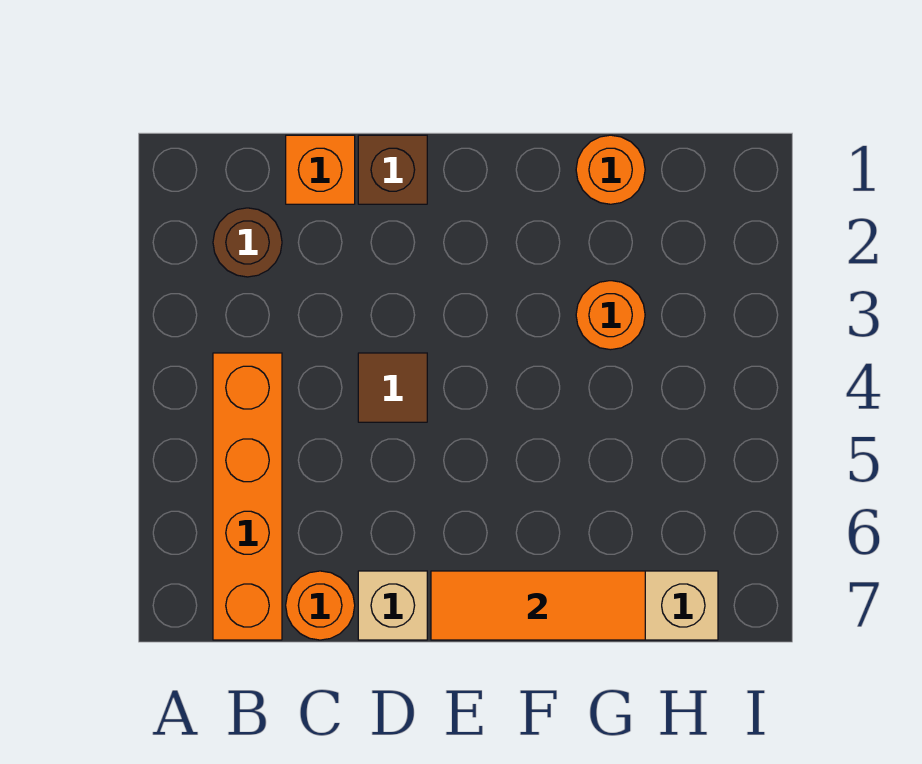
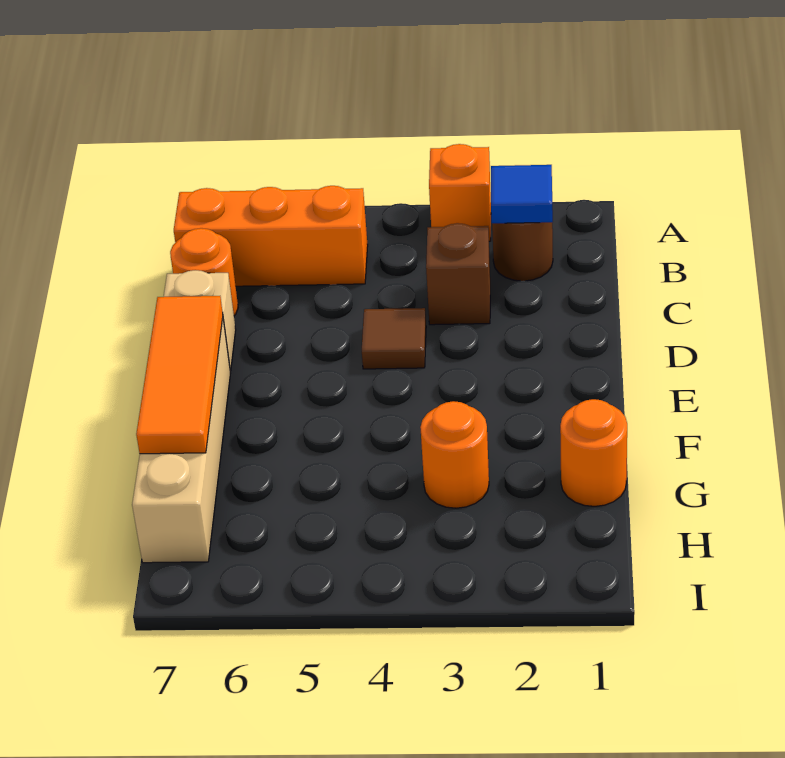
none -> blue tile B2 level 2
orange brick B4:B7 level 1 -> orange brick B5:B7 level 1
orange brick C1 level 1 -> orange brick A3 level 1
brown brick D1 level 1 -> brown brick C3 level 1

